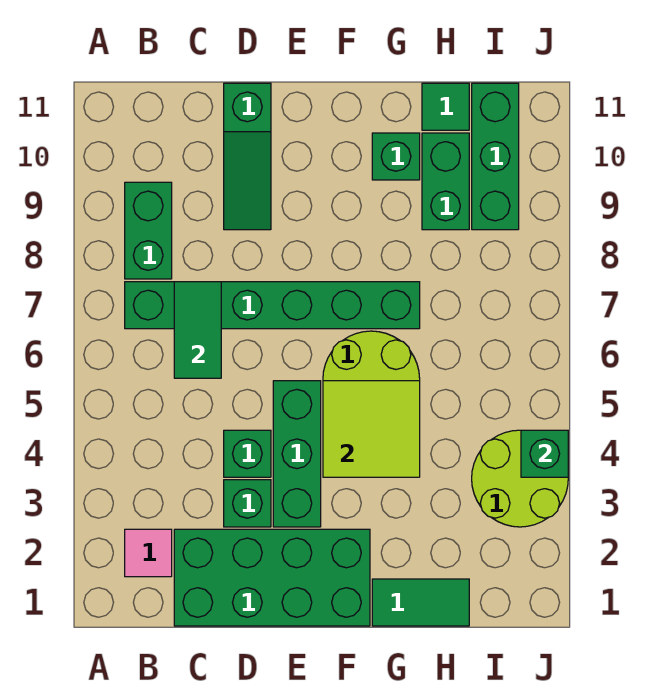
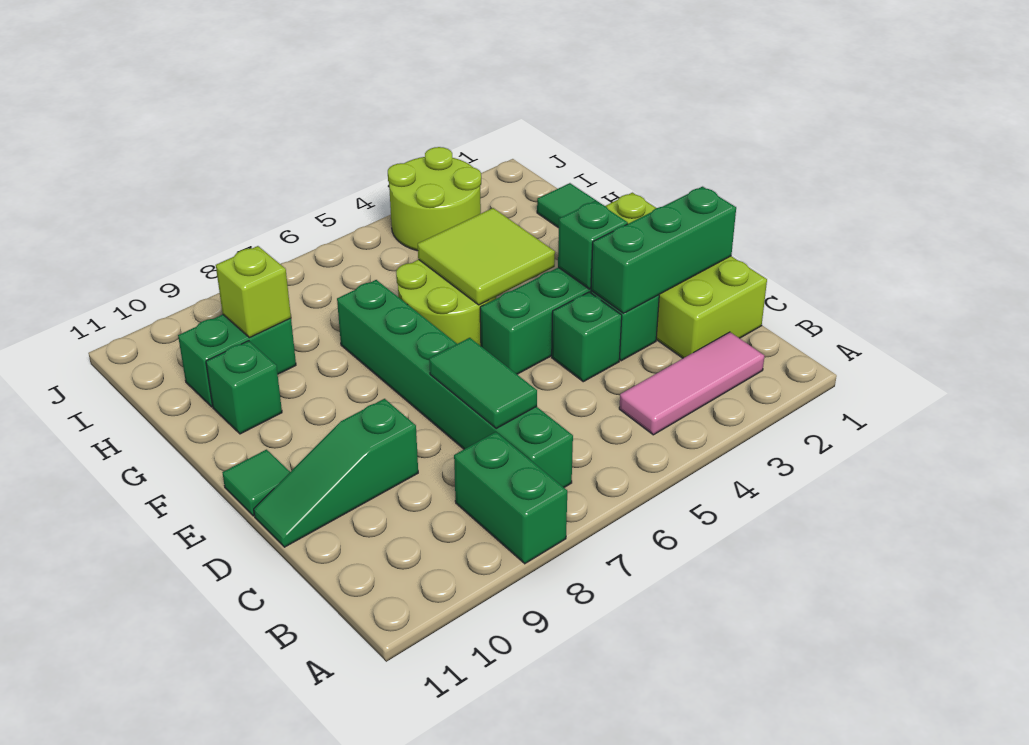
pink tile B2 level 1 -> pink tile B2:B4 level 1
green brick B8:B9 level 1 -> green brick A8:B8 level 1
green brick C1:F2 level 1 -> lime brick C1:F2 level 1
green tile C6:C7 level 2 -> green tile C7:D7 level 2
green slope D9:D11 level 1 top 11 -> green slope D9:D11 level 1 top 9
none -> lime brick H9 level 2
green tile H11 level 1 -> green tile E11 level 1
green brick I9:I11 level 1 -> green brick D1:D3 level 2
green brick J4 level 2 -> green brick E3 level 2

